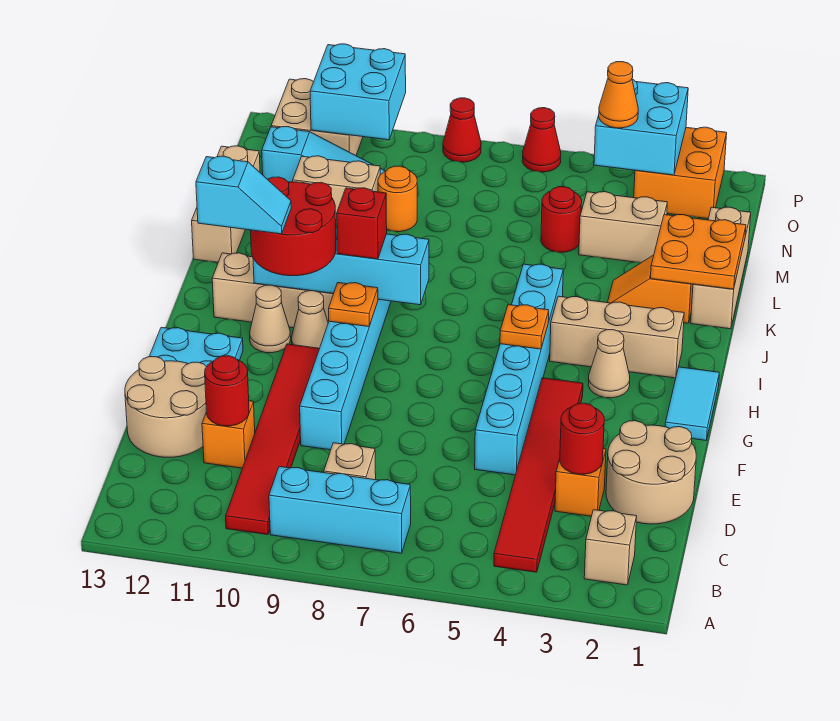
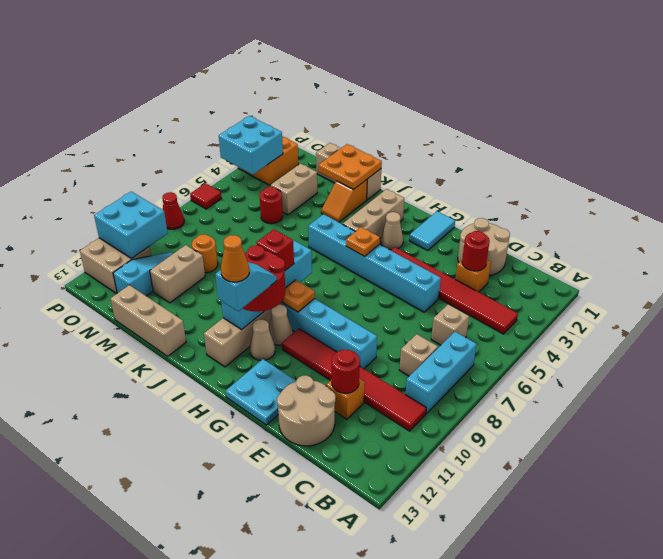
tan brick B2 level 1 -> tan brick C6 level 1
cyan tile G1:H1 level 1 -> cyan tile G1:G2 level 1
orange cone O4 level 3 -> orange cone H12 level 5
red cone P6 level 1 -> red tile P6 level 1

